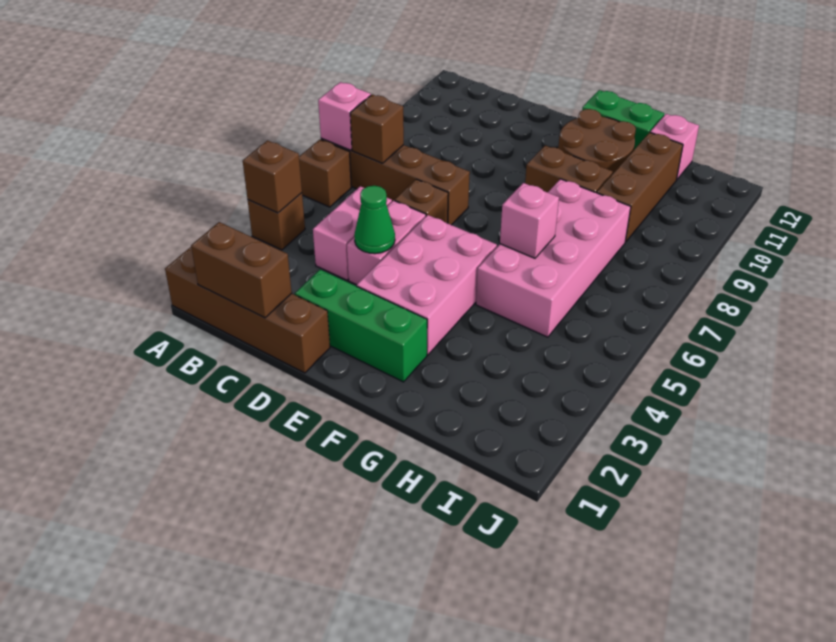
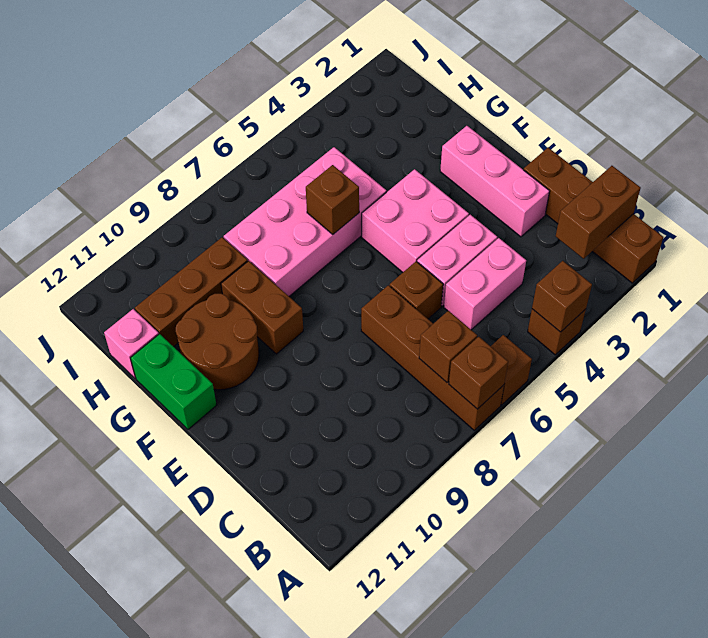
pink brick A7 level 2 -> brown brick A7 level 2
brown brick B1:C1 level 2 -> brown brick B1:B2 level 2
green brick D2:F2 level 1 -> pink brick D2:F2 level 1
green cone D4 level 2 -> none
pink brick E3:F5 level 1 -> pink brick E4:F5 level 1
pink brick G6 level 2 -> brown brick G6 level 2

